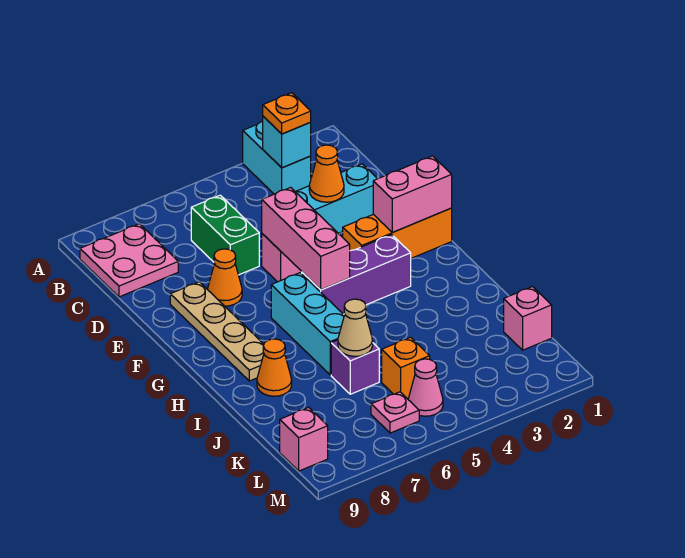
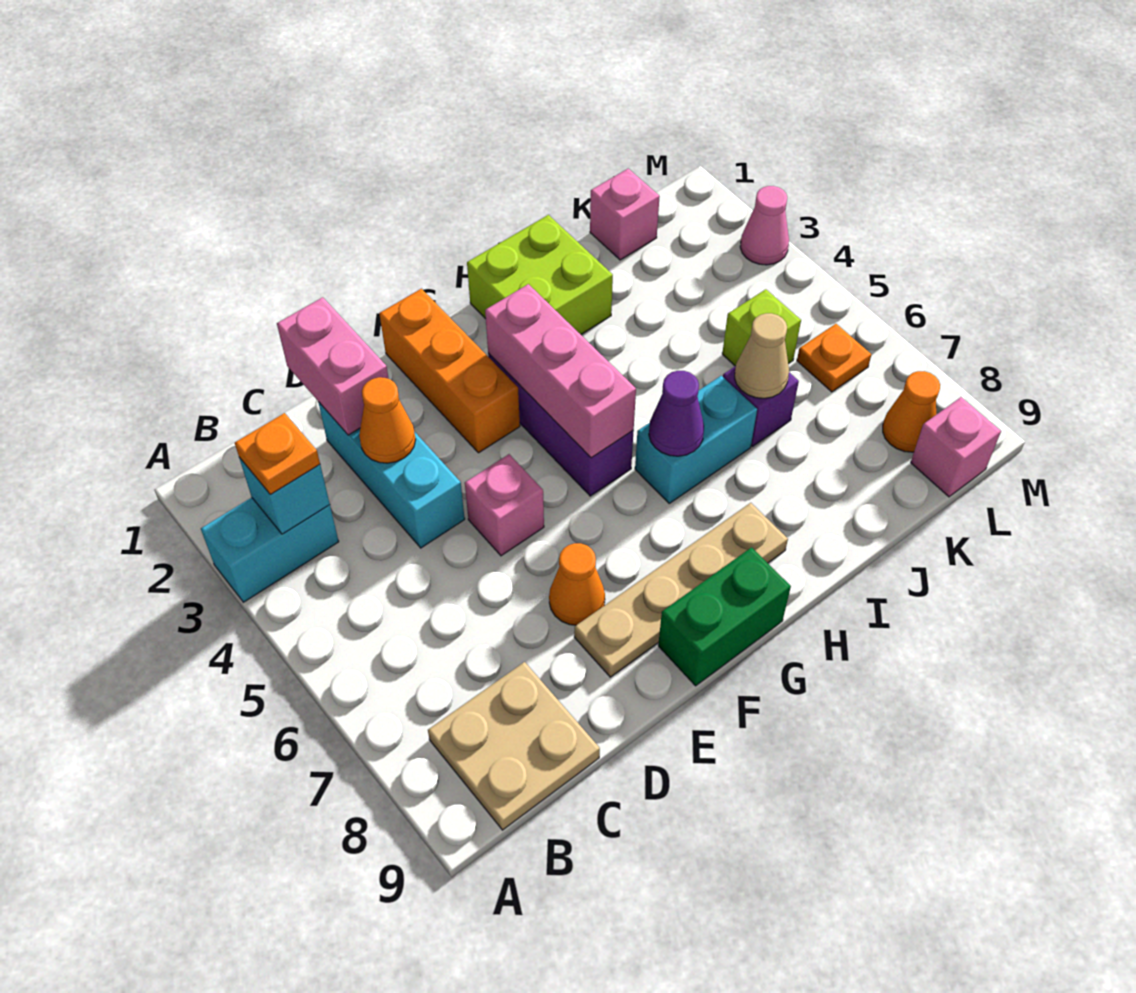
pink plate B8:C9 level 1 -> tan plate B8:C9 level 1
green brick C6:D6 level 1 -> green brick F9:G9 level 1
pink brick E5:G5 level 2 -> pink brick G3:G5 level 2
pink brick F1:F2 level 2 -> pink brick D1:D2 level 2
cyan brick G6:I6 level 1 -> cyan brick H6:I6 level 1
none -> lime brick H1:I2 level 1
none -> purple cone H6 level 2
orange cone I8 level 1 -> orange cone L8 level 1
orange brick K5 level 1 -> lime brick K5 level 1
pink cone L5 level 1 -> pink cone M3 level 1
pink plate L6 level 1 -> orange plate L6 level 1

